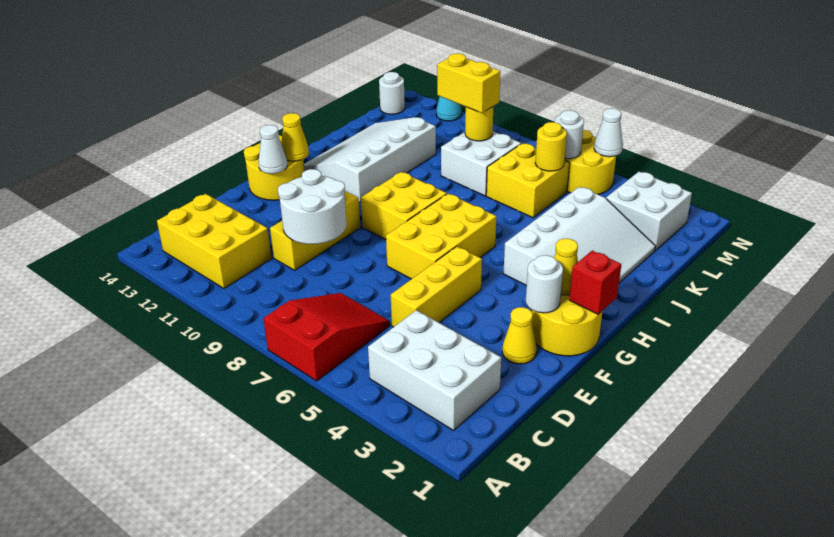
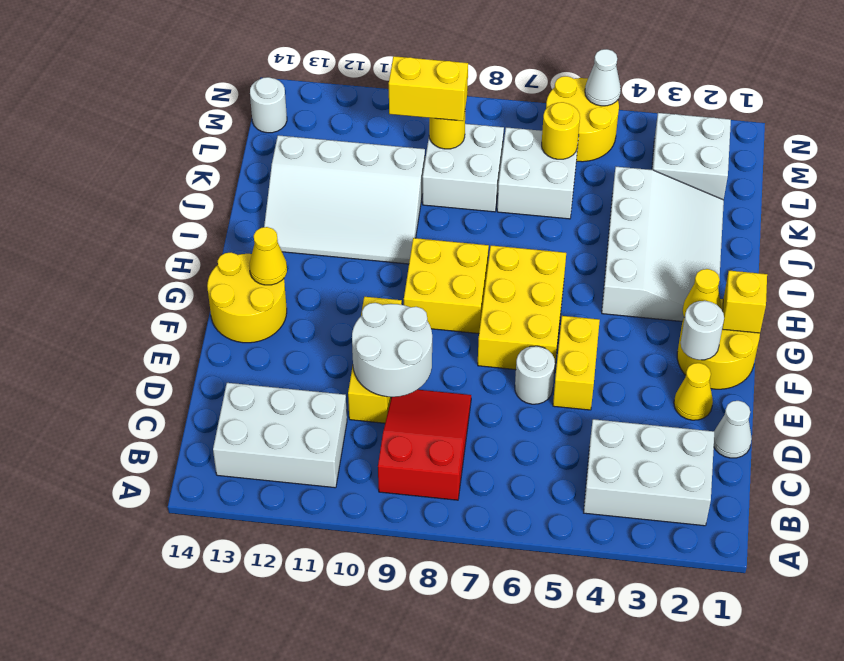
red slope A6:C7 level 1 top A -> red slope B8:D9 level 1 top B
yellow brick B11:C13 level 1 -> white brick B11:C13 level 1
yellow brick D5:F5 level 1 -> yellow brick E5:F5 level 1
white cone F13 level 2 -> white cone D1 level 1
red brick G1 level 2 -> yellow brick G1 level 2
white slope H11:K13 level 1 top 11 -> white slope I10:K13 level 1 top K
yellow brick K6:L7 level 1 -> white brick K6:L7 level 1
white round brick M6 level 2 -> white round brick E6 level 1
cyan cone N12 level 1 -> none

